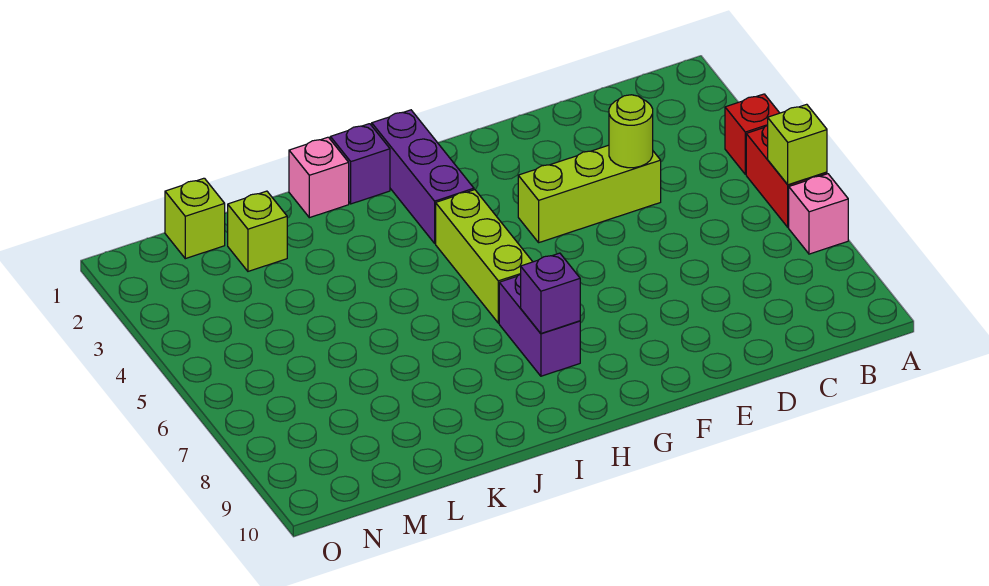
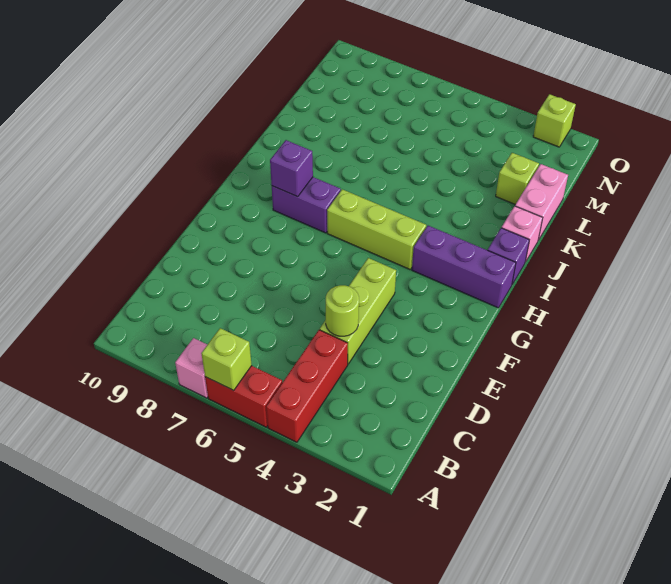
red brick A4 level 1 -> red brick A4:C4 level 1
none -> pink brick K1:L1 level 1
lime brick M1 level 1 -> lime brick O2 level 1

